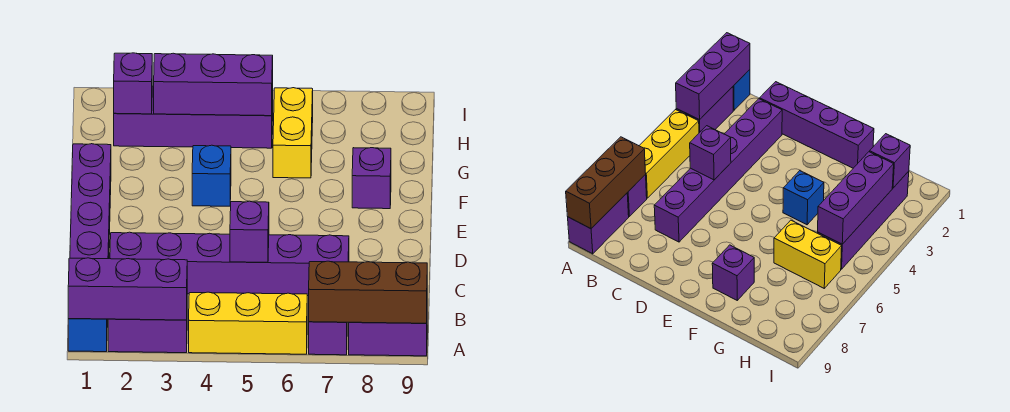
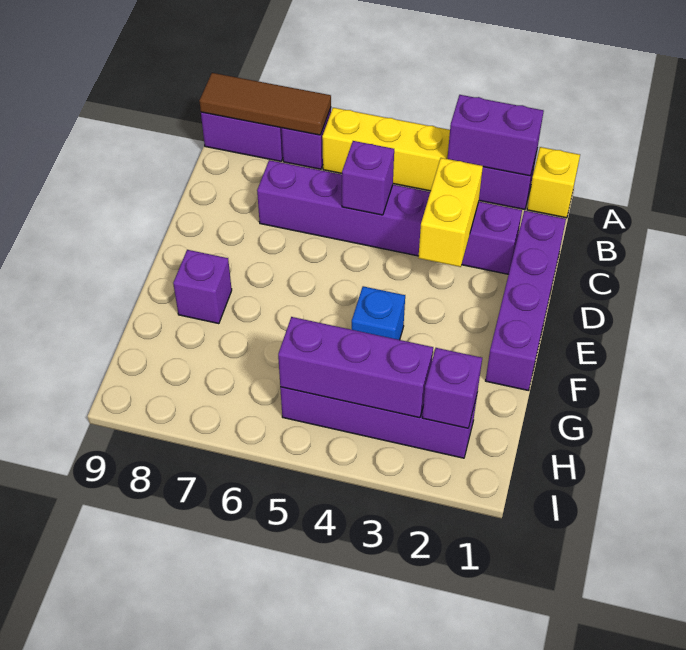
blue brick A1 level 1 -> yellow brick A1 level 1
purple brick A1:A3 level 2 -> purple brick A2:A3 level 2
brown brick A7:A9 level 2 -> brown tile A7:A9 level 2
yellow brick G6:H6 level 1 -> yellow brick C3:D3 level 2

